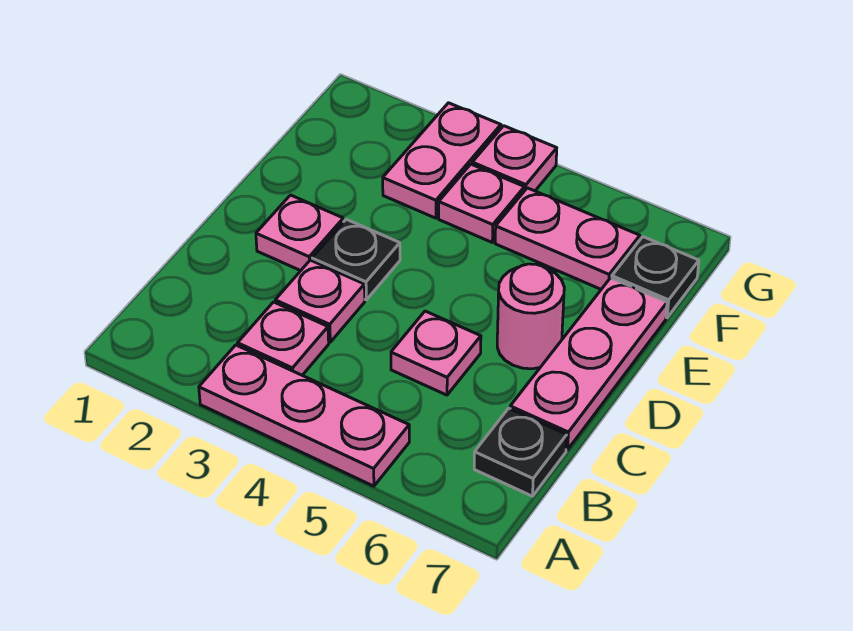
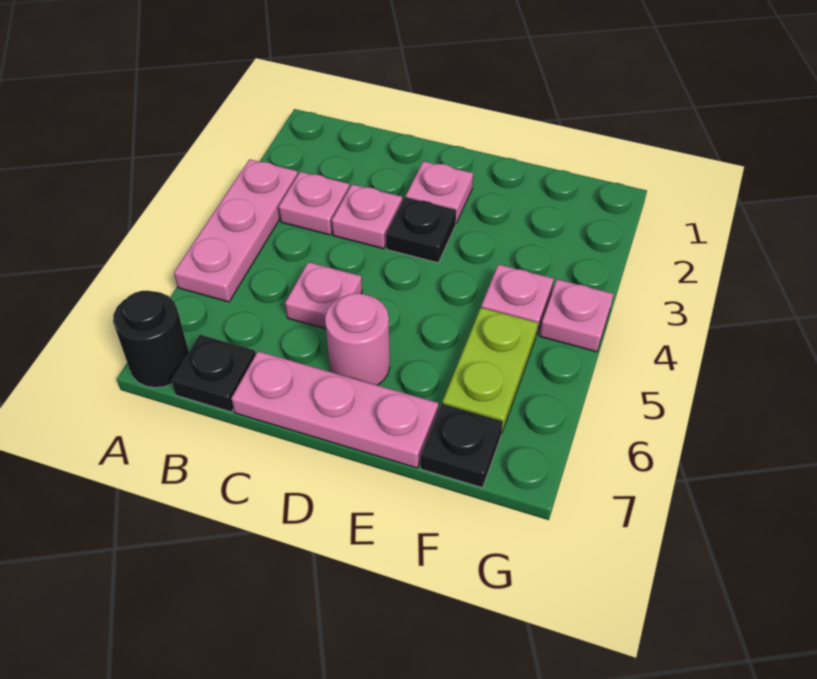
none -> black round brick A7 level 1
pink plate F3:G3 level 1 -> none
pink plate F5:F6 level 1 -> lime plate F5:F6 level 1

